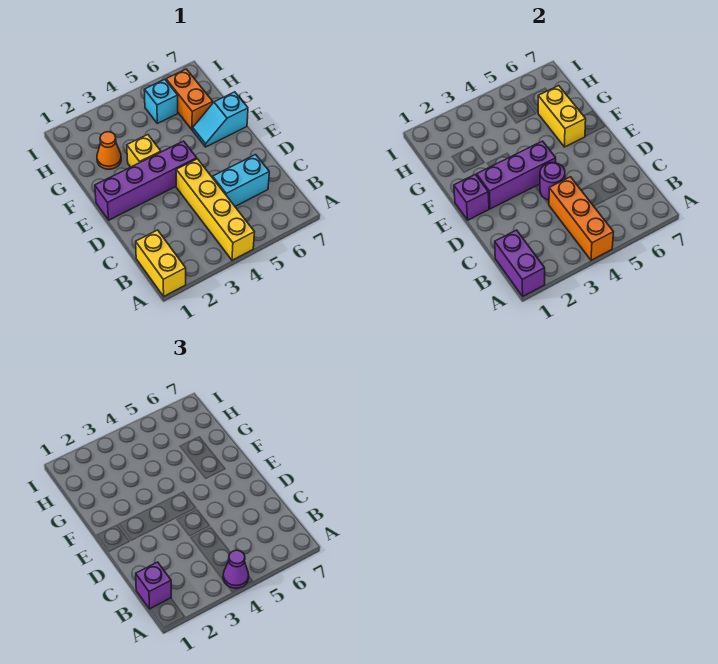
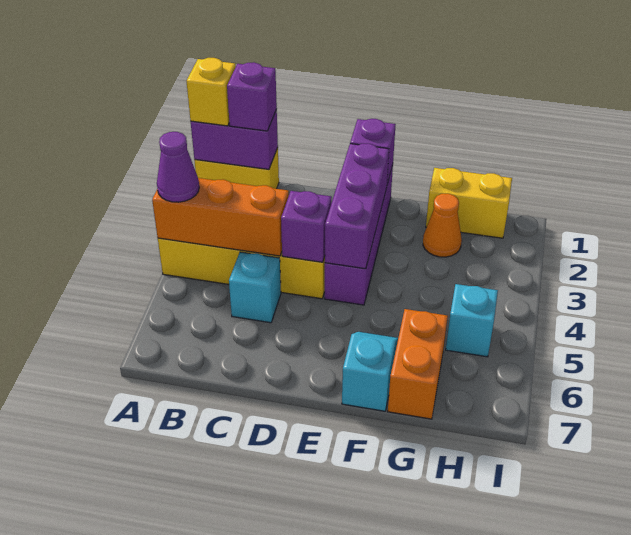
cyan brick C5:C6 level 1 -> cyan brick C5 level 1
purple round brick D4 level 2 -> purple brick D4 level 2
yellow brick F3 level 1 -> yellow brick A1 level 3
yellow brick F6:G6 level 2 -> yellow brick G1:H1 level 1
orange brick G6:H6 level 1 -> orange brick G6:G7 level 1

